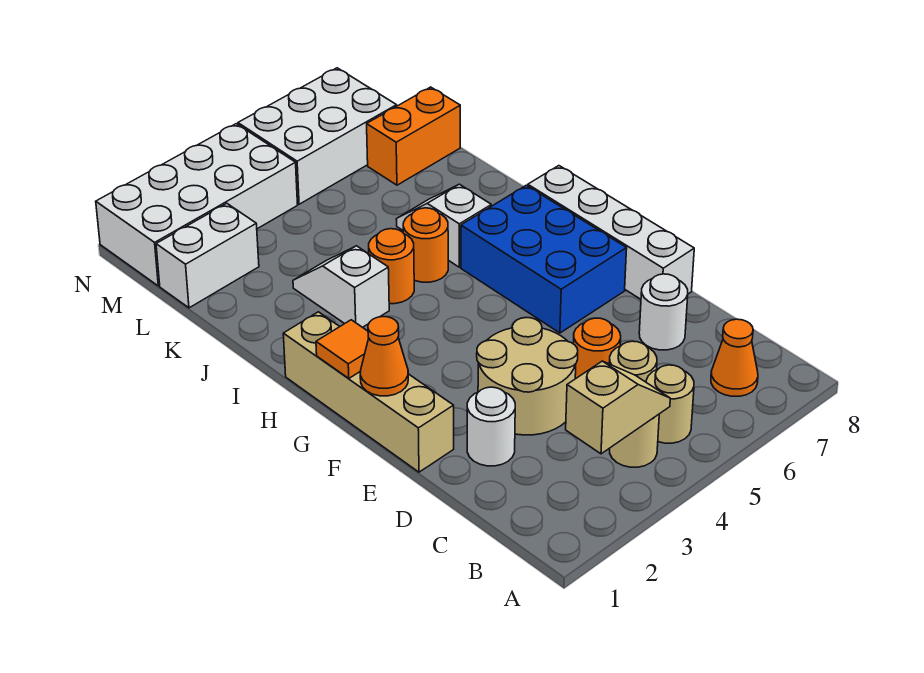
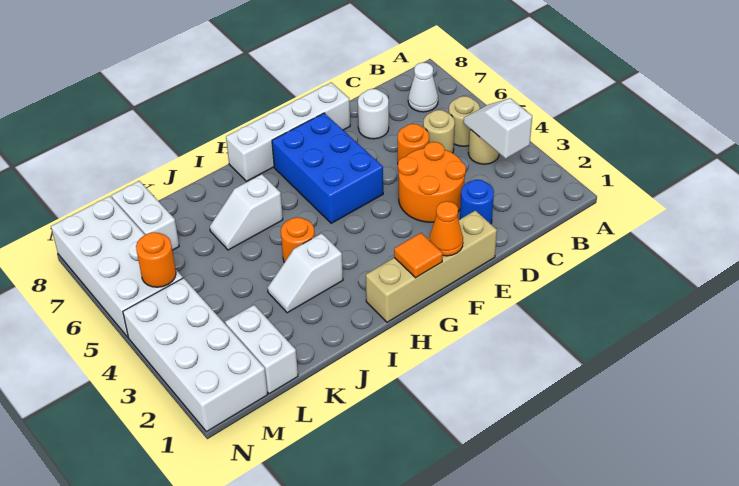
tan slope B3:B4 level 2 top 3 -> white slope B3:B4 level 2 top 3
orange cone B7 level 1 -> white cone B7 level 1
white round brick D2 level 1 -> blue round brick D2 level 1
tan round brick D3:E4 level 1 -> orange round brick D3:E4 level 1
blue brick F6:H7 level 1 -> blue brick F5:G7 level 1
orange round brick I5 level 1 -> orange round brick M5 level 2
orange brick L7:L8 level 1 -> white brick L7:L8 level 1
white brick M5:N7 level 1 -> white brick M5:N8 level 1

